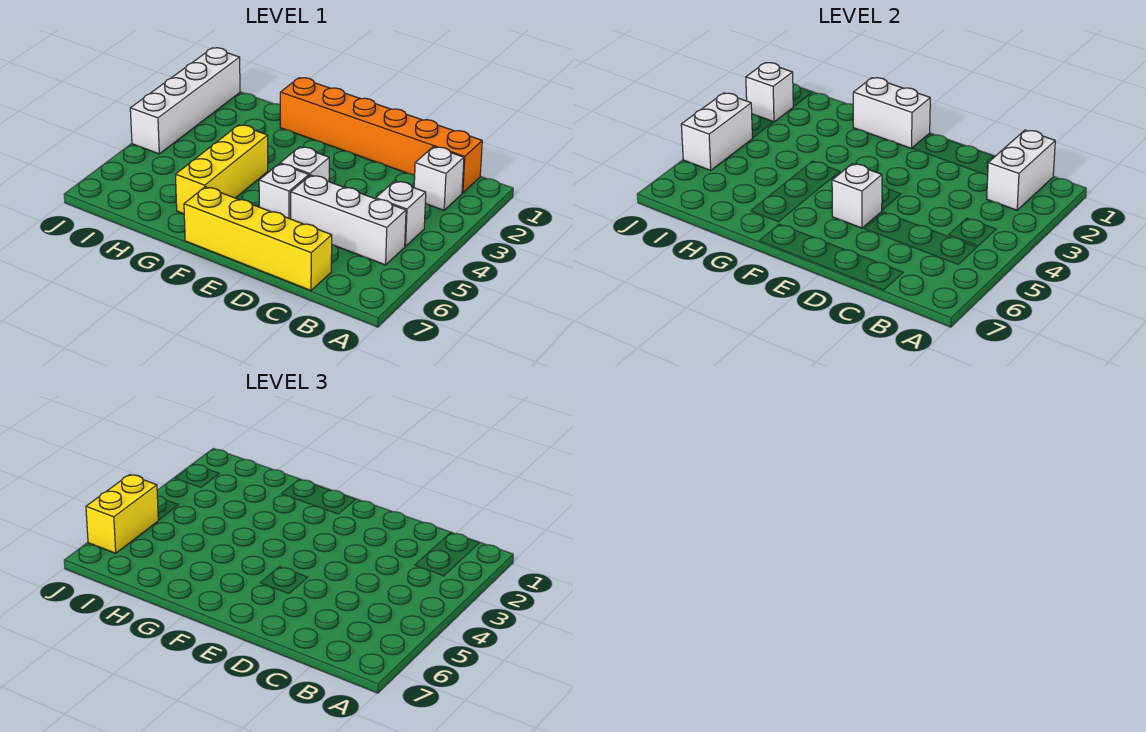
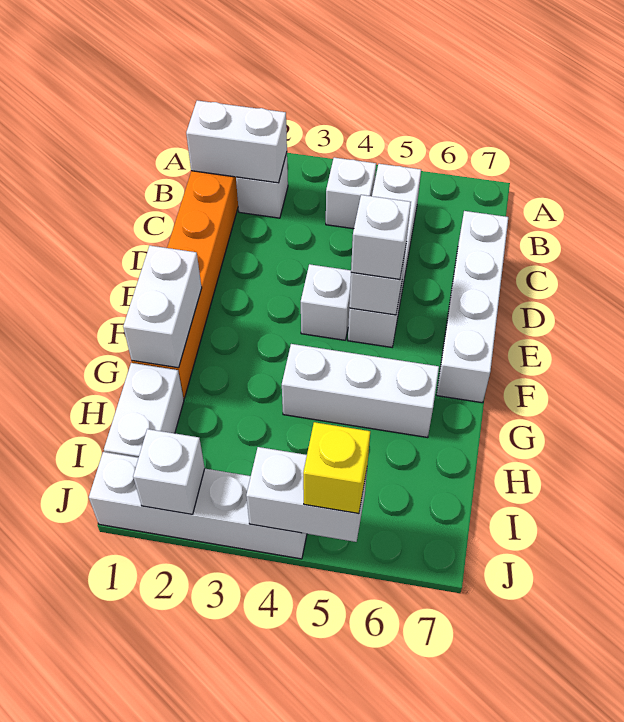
yellow brick C7:F7 level 1 -> white brick C7:F7 level 1
none -> white brick E5 level 3
yellow brick G4:G6 level 1 -> white brick G4:G6 level 1
none -> white brick H1:I1 level 1
yellow brick J5:J6 level 3 -> yellow brick J5 level 3

